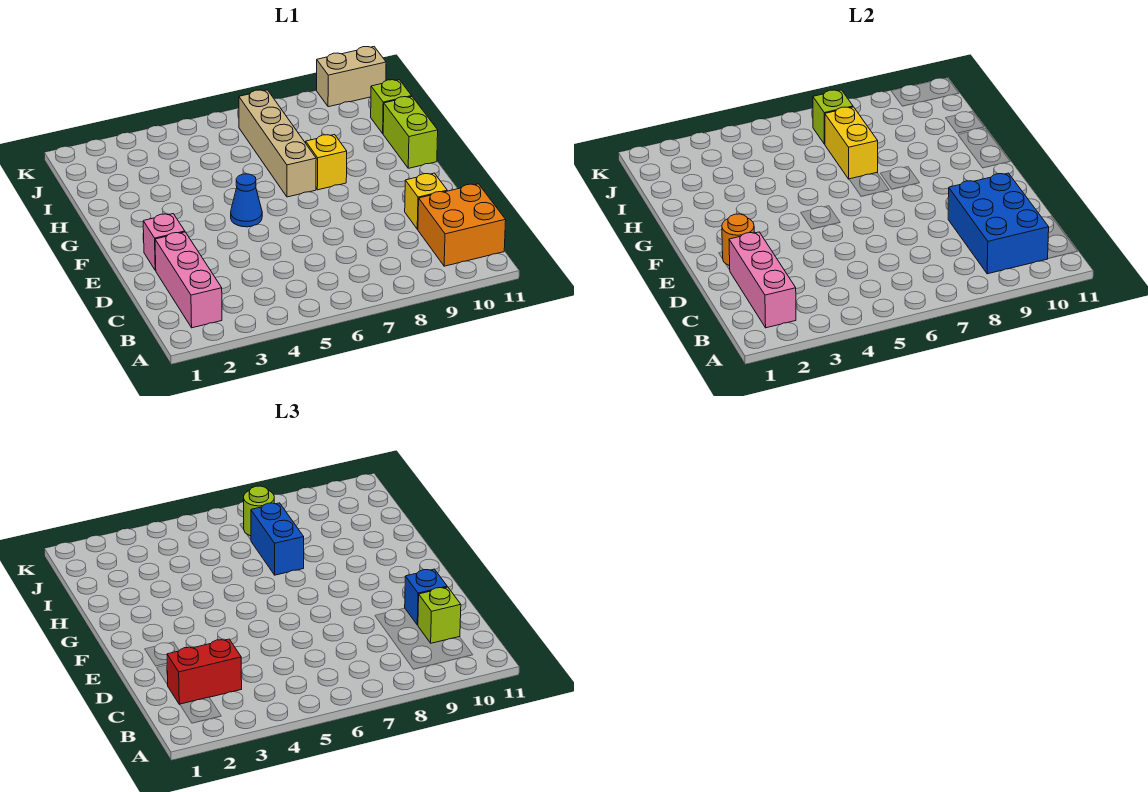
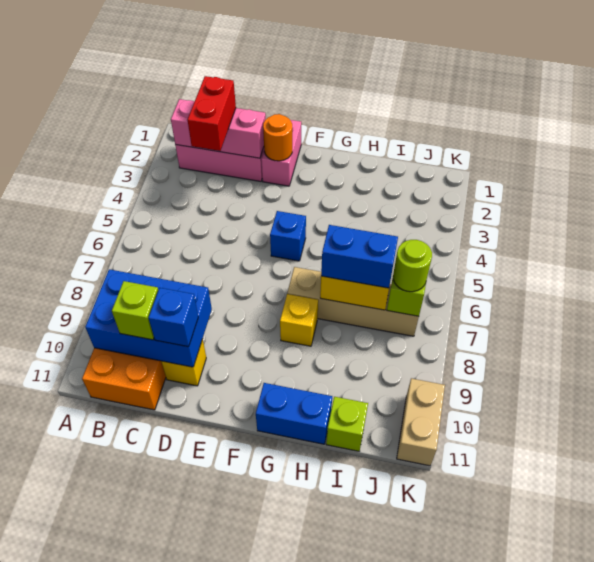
pink brick E2 level 1 -> pink brick E1:E2 level 1
blue cone F5 level 1 -> blue brick F5 level 1
lime brick G11:H11 level 1 -> blue brick G11:H11 level 1

